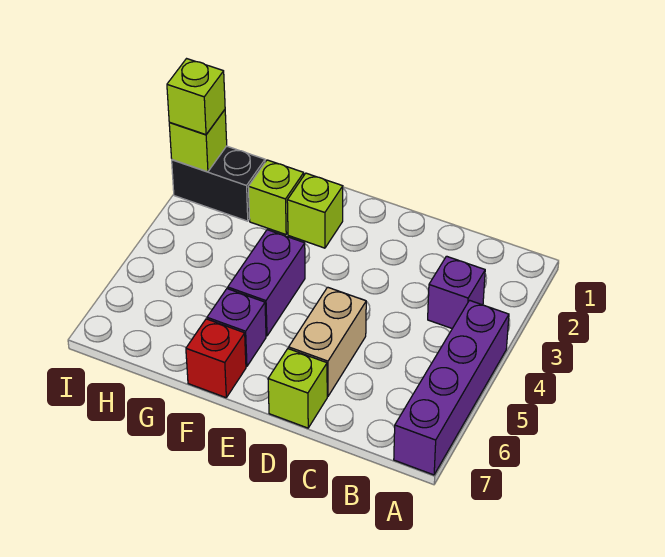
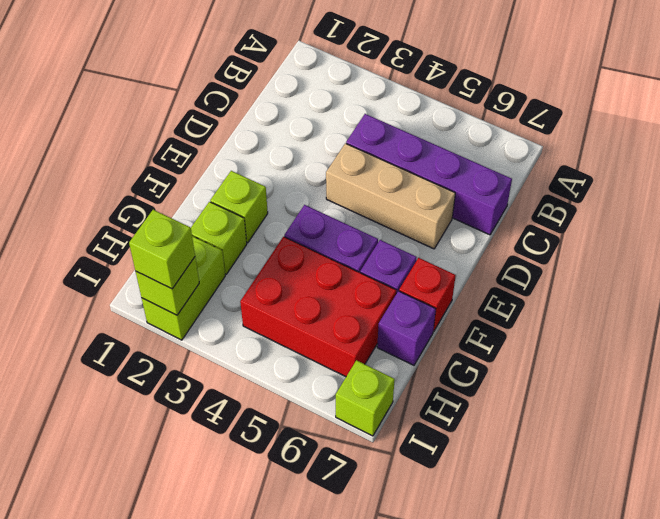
purple brick A4:A7 level 1 -> purple brick C4:C7 level 1
purple brick B3 level 1 -> purple brick G7 level 1
tan brick D5:D6 level 1 -> tan brick D4:D6 level 1
lime brick D7 level 1 -> lime brick I7 level 1
none -> red brick G4:H6 level 1
black brick H2:I2 level 1 -> lime brick H2:I2 level 1

